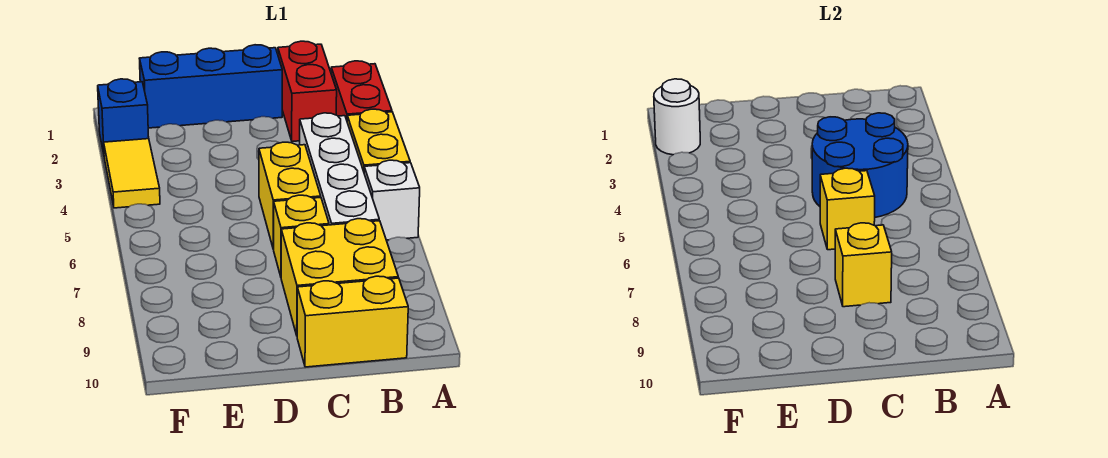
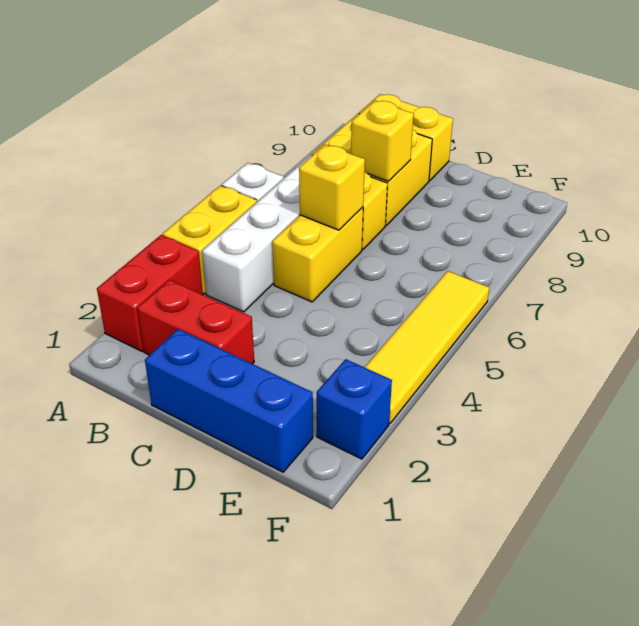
red brick B1:B2 level 1 -> red brick B2:C2 level 1
blue round brick B4:C5 level 2 -> none
white round brick F2 level 2 -> none
yellow tile F3:F4 level 1 -> yellow tile F3:F6 level 1

